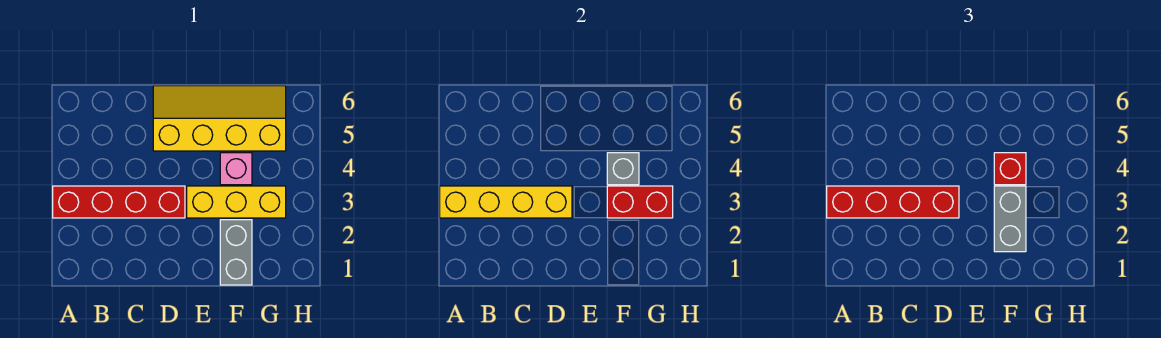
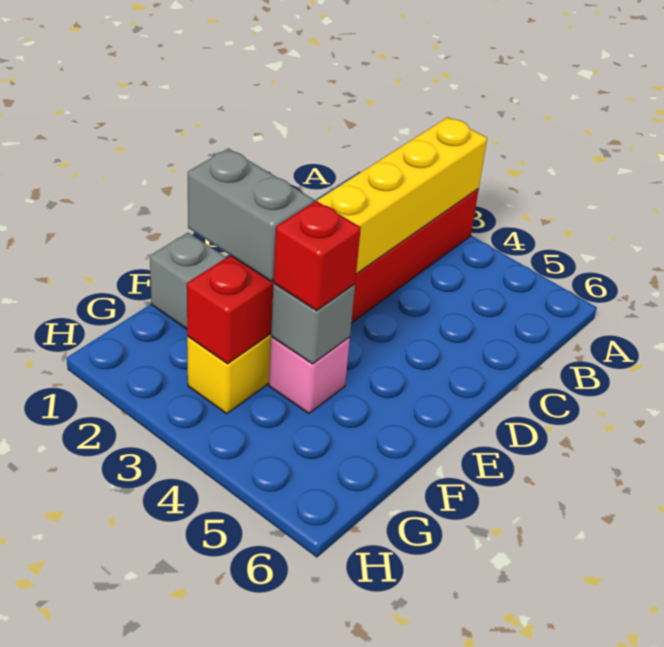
red brick A3:D3 level 3 -> none
yellow slope D5:G6 level 1 top 5 -> none

